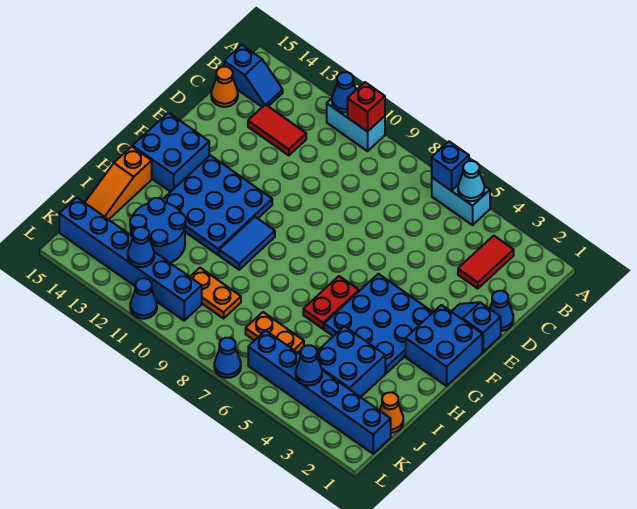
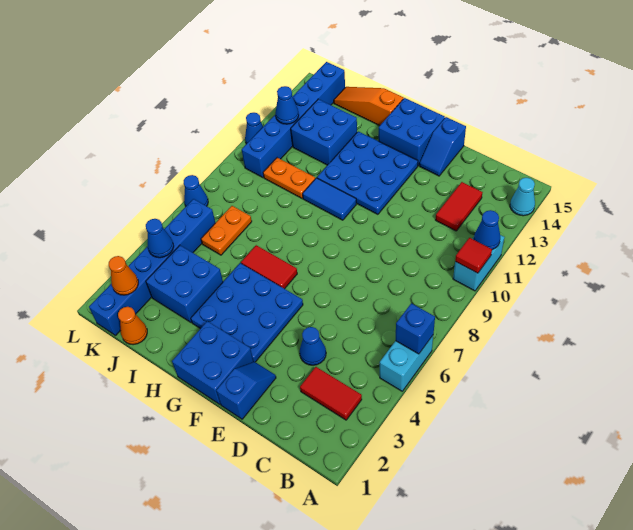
cyan cone A5 level 2 -> cyan cone A14 level 1
red brick A10 level 2 -> red tile A10 level 2
blue slope B14:B15 level 1 top 15 -> blue slope E14:E15 level 1 top 15
orange cone C15 level 1 -> orange cone K2 level 2
blue cone D1 level 1 -> blue cone D4 level 1
red plate G6:H6 level 1 -> red tile G6:H6 level 1
blue round brick I12:J13 level 1 -> blue brick I12:J13 level 1
orange plate J9:J10 level 1 -> orange plate I10:J10 level 1

